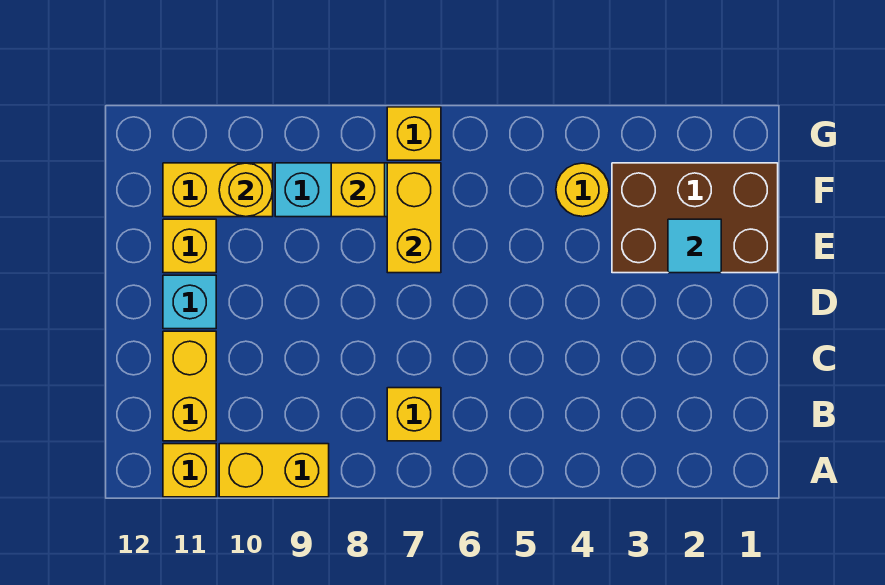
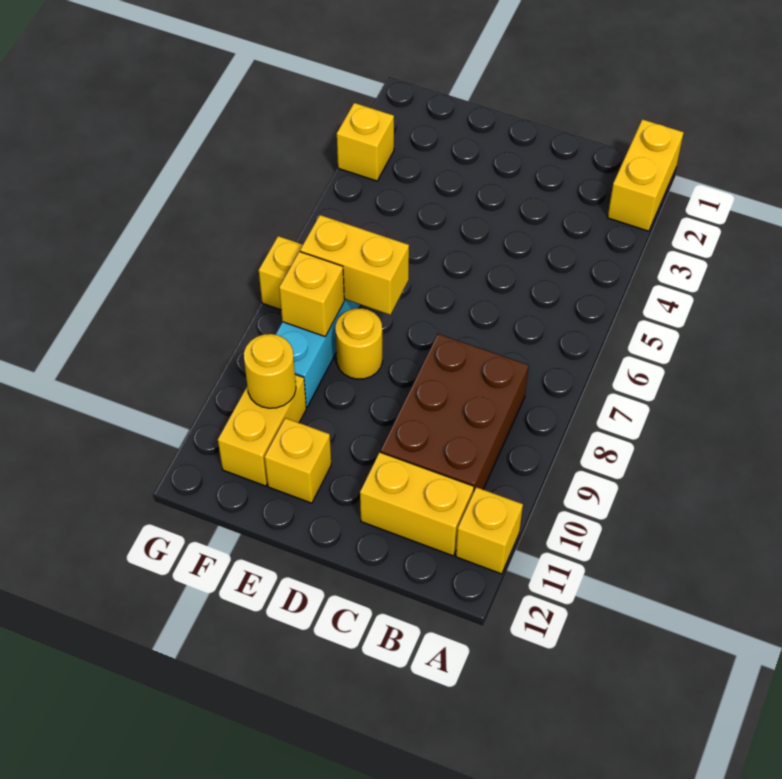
yellow brick A9:A10 level 1 -> yellow brick A1:A2 level 1
yellow brick B7 level 1 -> yellow brick G3 level 1
cyan brick D11 level 1 -> none
brown brick E1:F3 level 1 -> brown brick B8:C10 level 1
cyan tile E2 level 2 -> none
yellow round brick F4 level 1 -> yellow round brick E8 level 1

